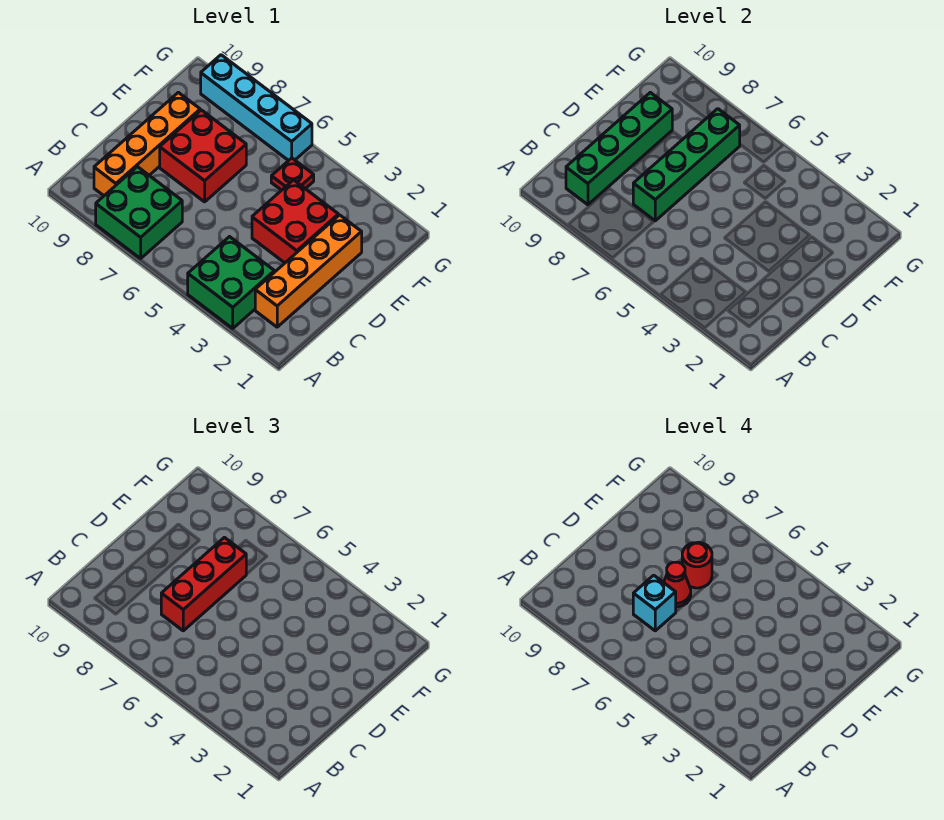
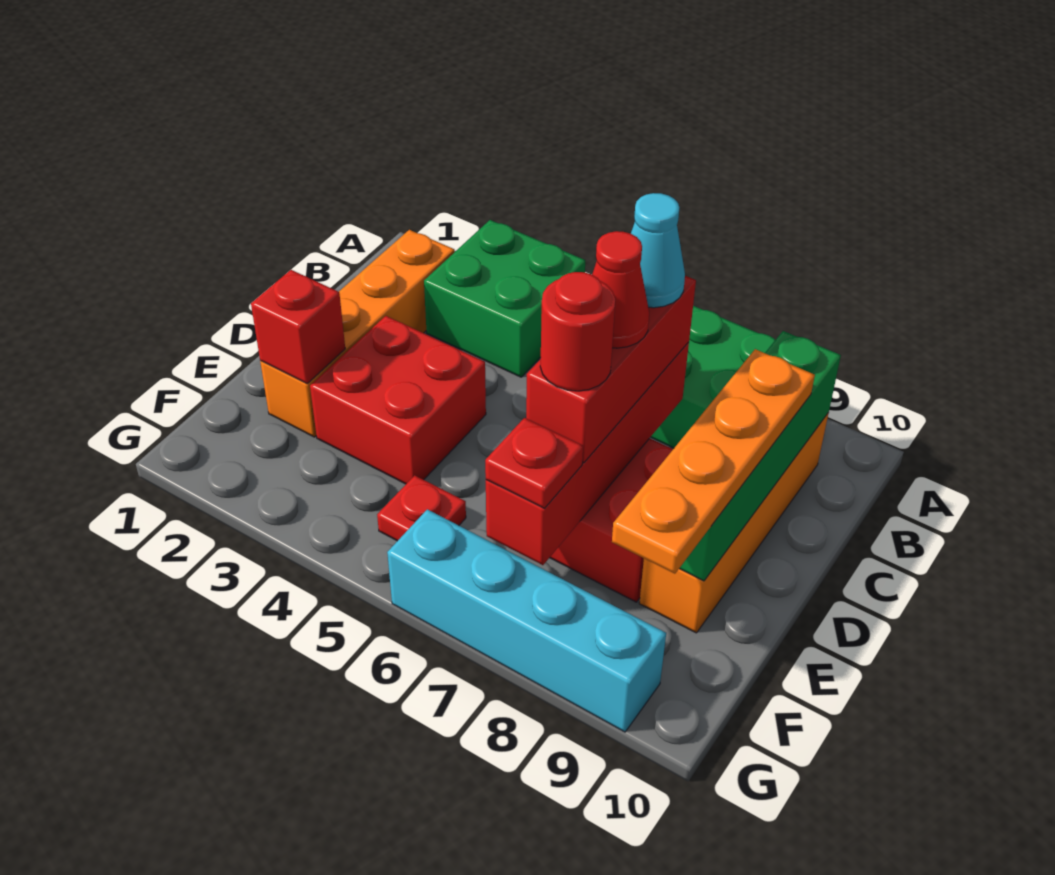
green brick C7:F7 level 2 -> red brick C7:F7 level 2
cyan brick C7 level 4 -> cyan cone C7 level 4
none -> orange plate C9:F9 level 3
none -> red brick E2 level 2
none -> red plate F7 level 3

